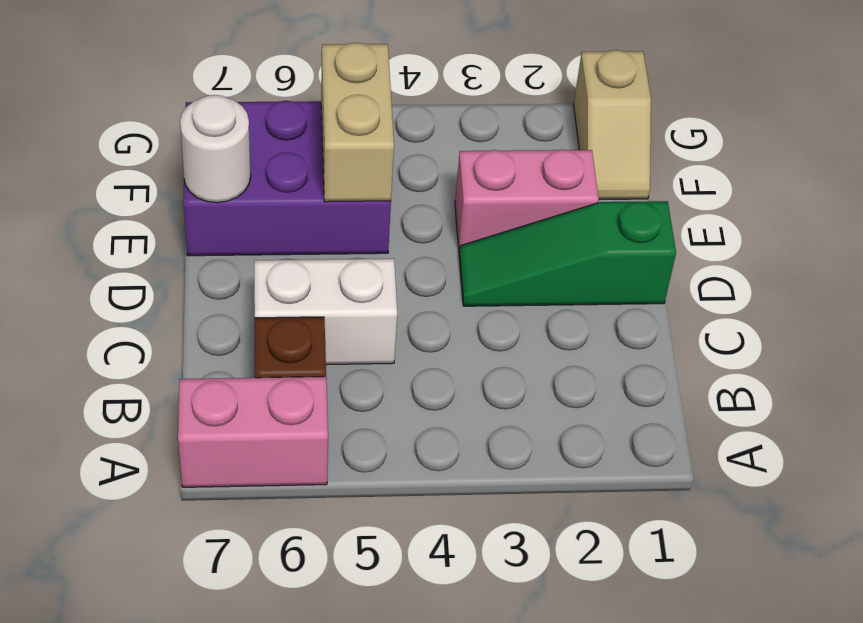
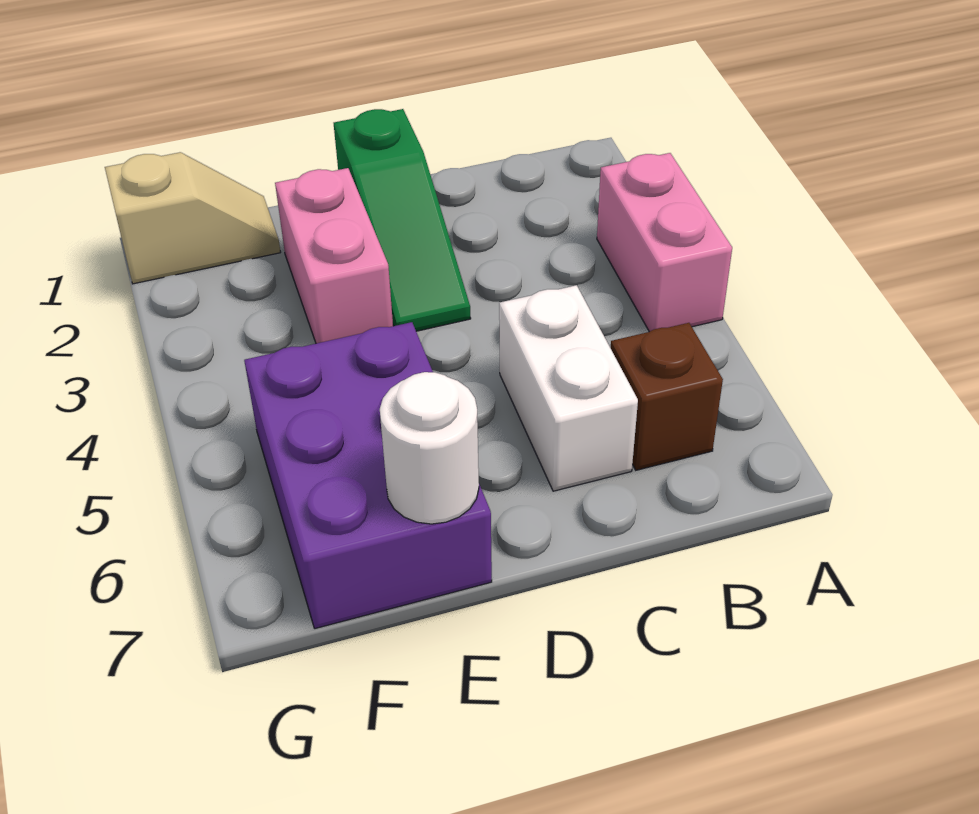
pink brick A6:A7 level 1 -> pink brick A3:A4 level 1
tan brick E5:F5 level 2 -> none

